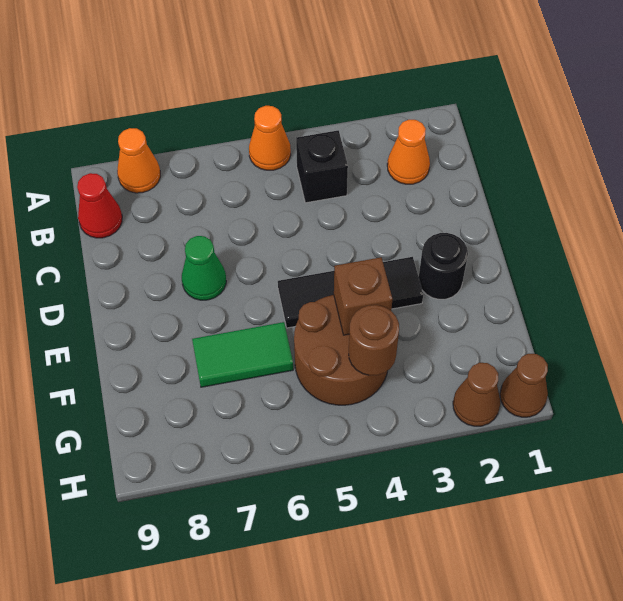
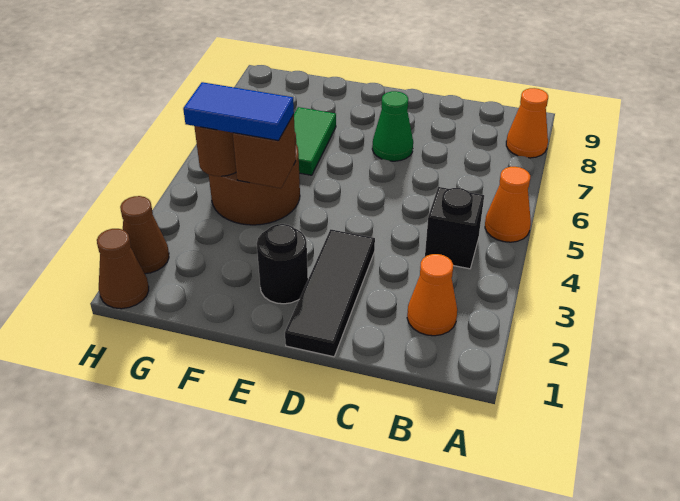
red cone B9 level 1 -> none
black tile E3:E5 level 1 -> black tile D1:D3 level 1
none -> blue tile F4:G4 level 3

